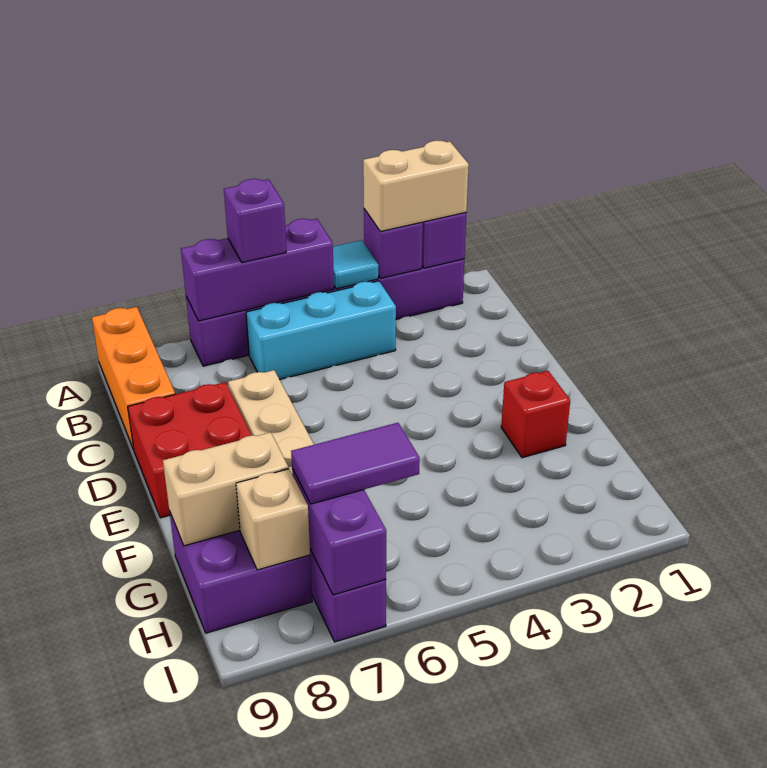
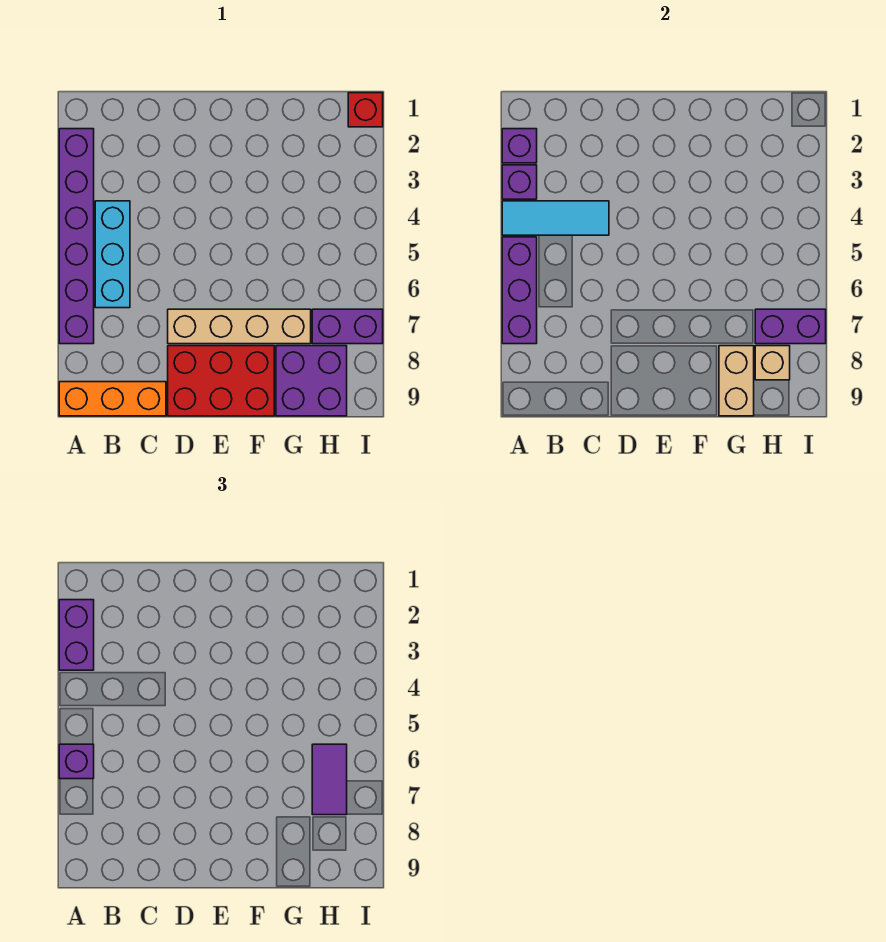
tan brick A2:A3 level 3 -> purple brick A2:A3 level 3
cyan tile A4 level 2 -> cyan tile A4:C4 level 2
red brick D8:E9 level 1 -> red brick D8:F9 level 1
red brick F2 level 1 -> red brick I1 level 1

